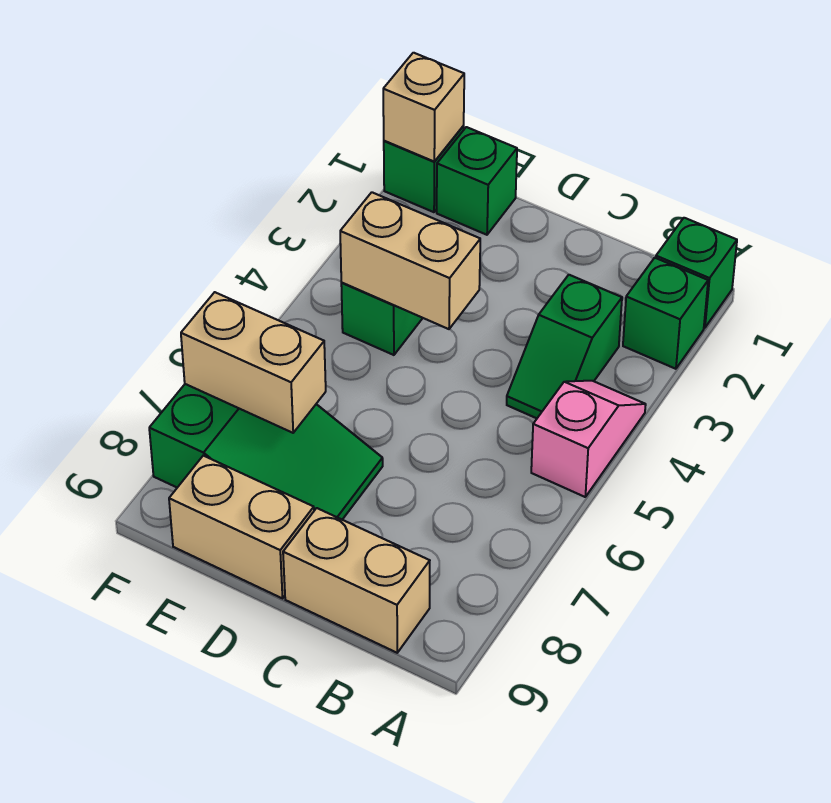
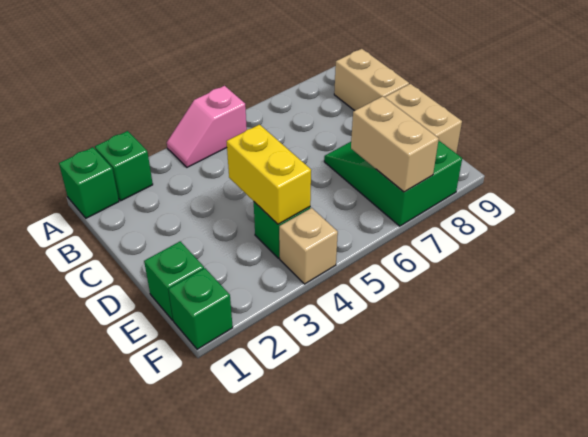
green slope B3:B4 level 1 top 3 -> none
tan brick D4:E4 level 2 -> yellow brick D4:E4 level 2
tan brick F1 level 2 -> tan brick F4 level 1

